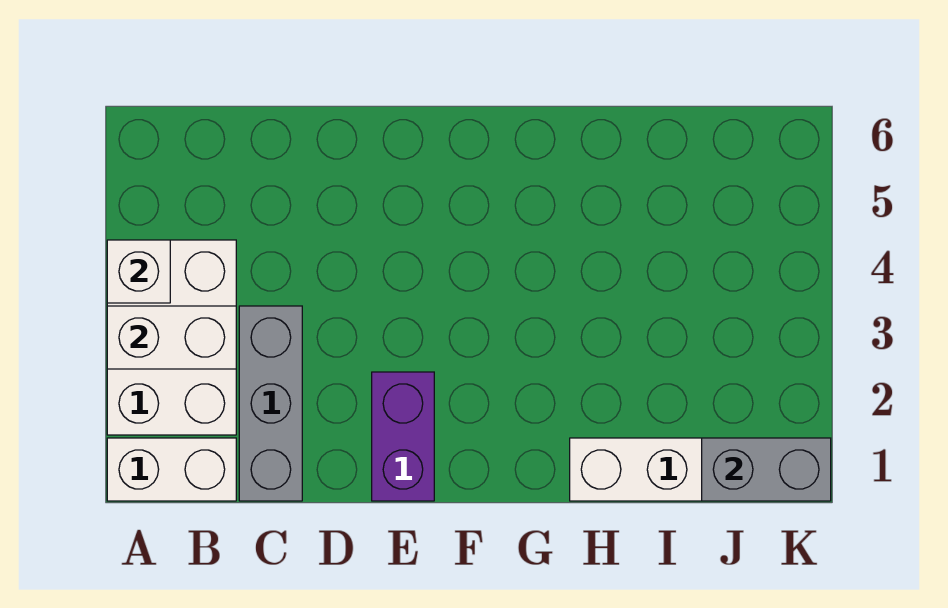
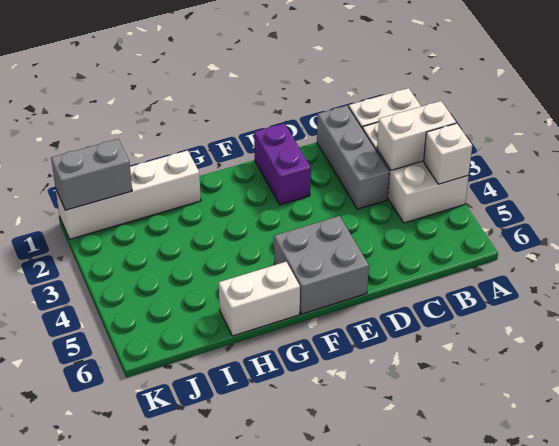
none -> grey brick E5:F6 level 1
none -> white brick G6:H6 level 1

